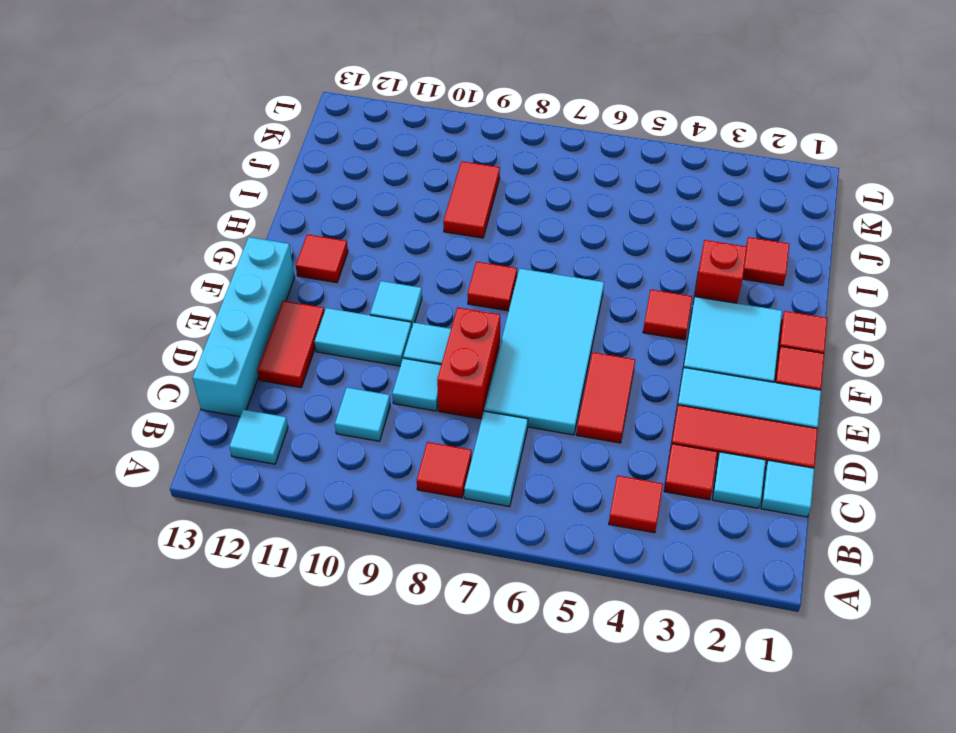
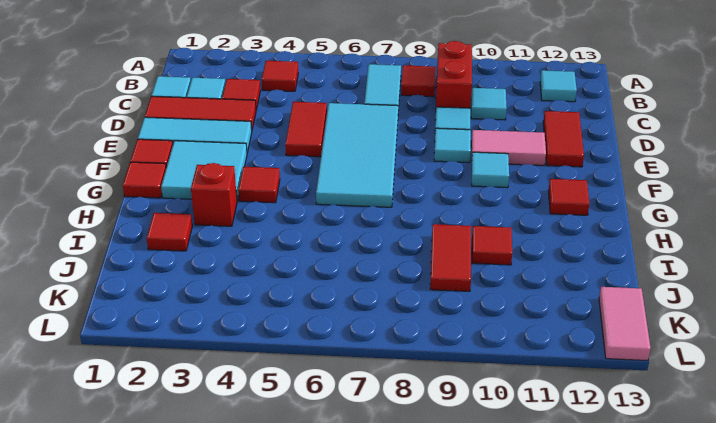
cyan brick C13:F13 level 1 -> none
red brick D8:E8 level 1 -> red brick B9:C9 level 1
cyan tile E10:E11 level 1 -> pink tile E10:E11 level 1
red tile G8 level 1 -> red tile I10 level 1
none -> pink tile K13:L13 level 1

